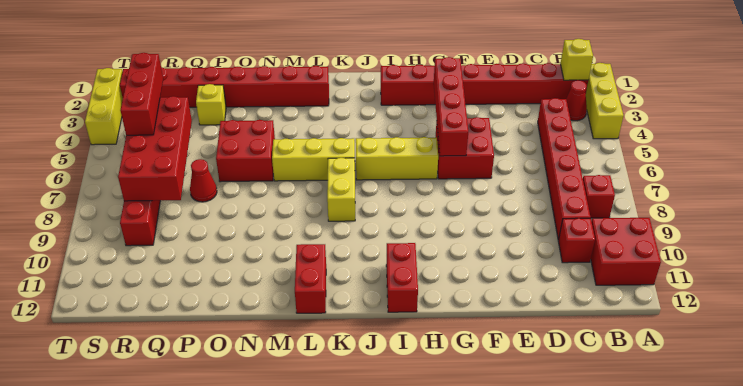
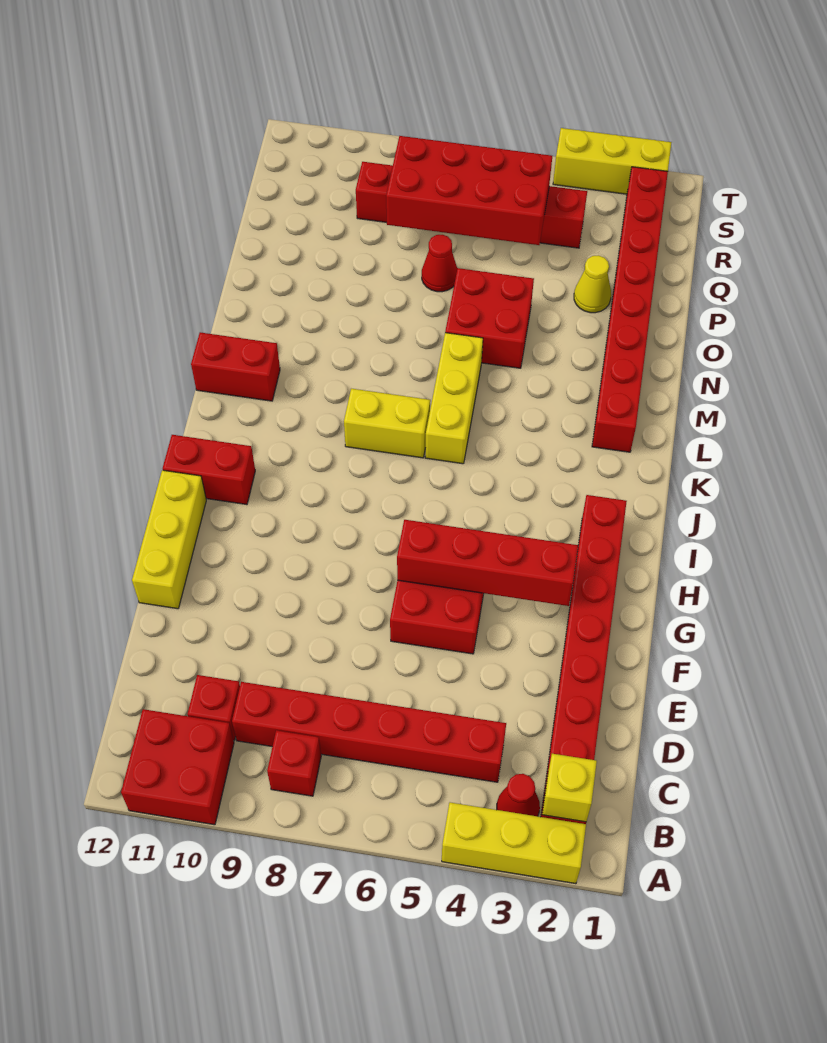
yellow brick H6:J6 level 1 -> yellow brick F12:H12 level 1
yellow brick P3 level 1 -> yellow cone P3 level 1
red brick R4:R6 level 3 -> none

